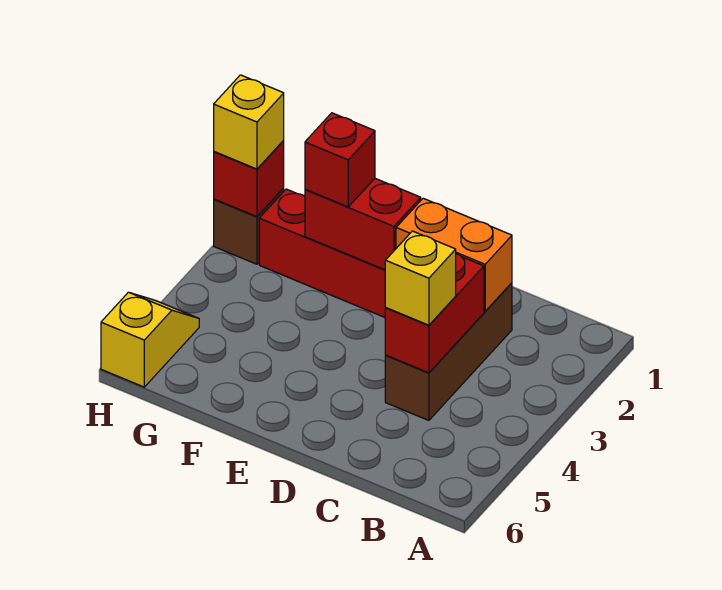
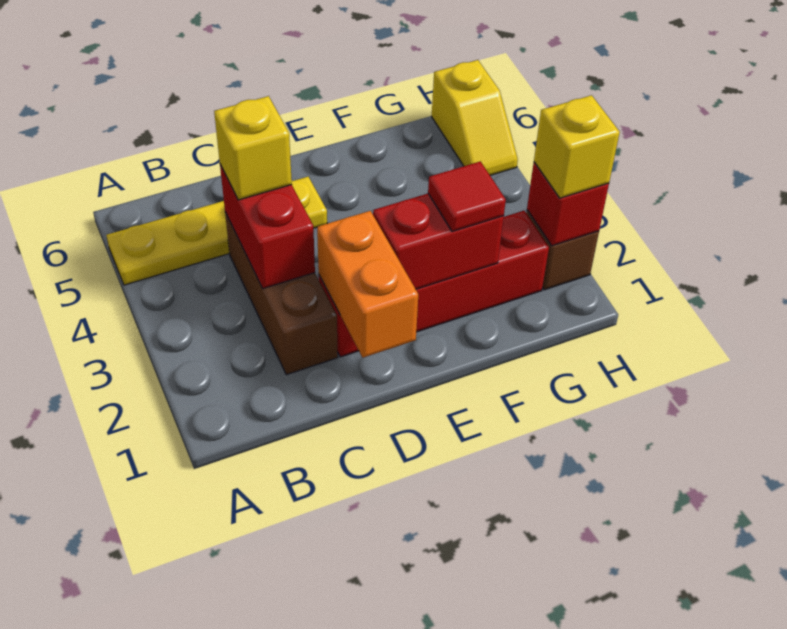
none -> yellow plate A5:D5 level 1
orange brick C2:D2 level 2 -> orange brick D1:D2 level 2
red brick F2 level 3 -> red tile F2 level 3

